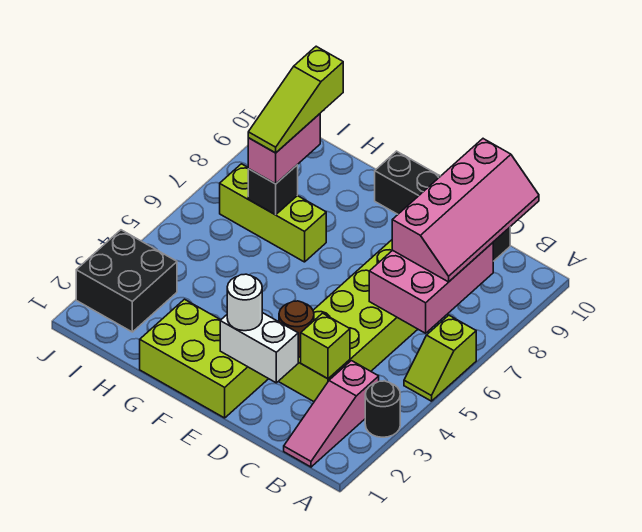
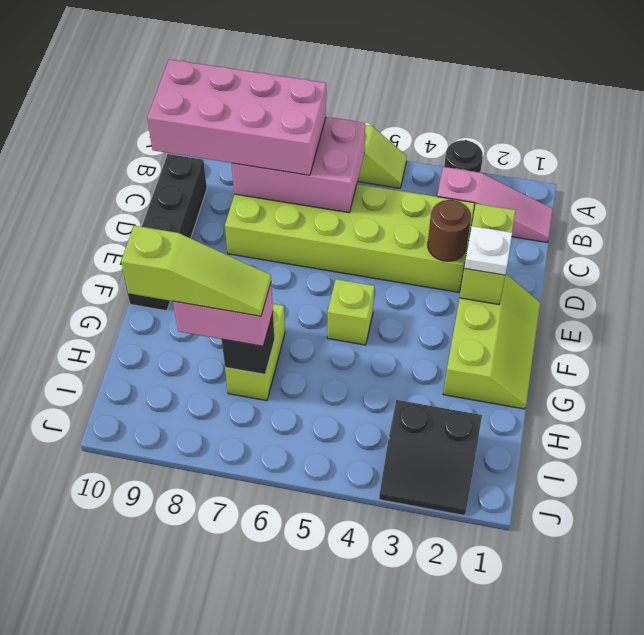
pink slope B7:C10 level 3 top C -> pink brick B7:C10 level 3
lime brick C3 level 2 -> lime brick F5 level 1
white brick D2:E2 level 2 -> lime brick D2:E2 level 2
lime brick E1:G2 level 1 -> lime slope E1:G2 level 1 top 2
white round brick E2 level 3 -> white plate E2 level 3
lime brick G7:I7 level 1 -> lime brick G7:H7 level 1
black brick I2:J3 level 1 -> black slope I2:J3 level 1 top I

